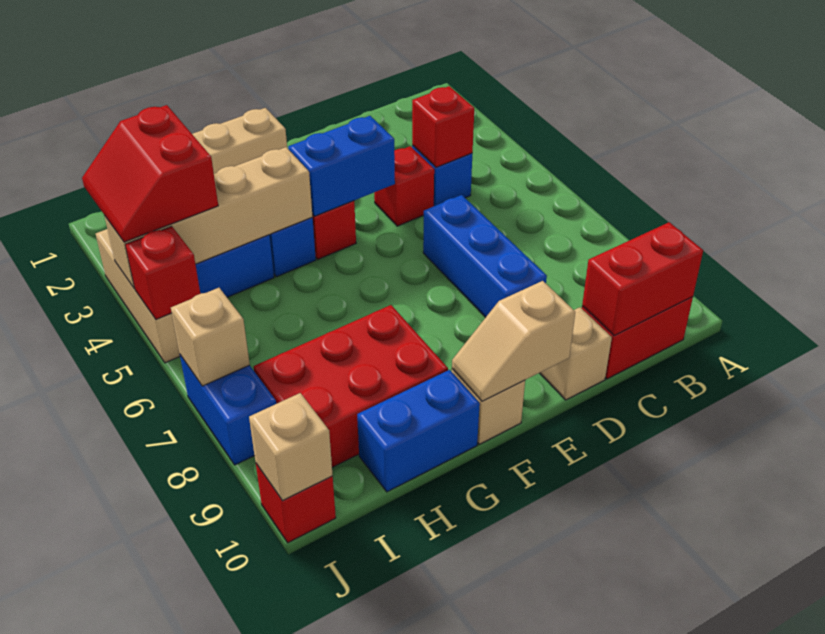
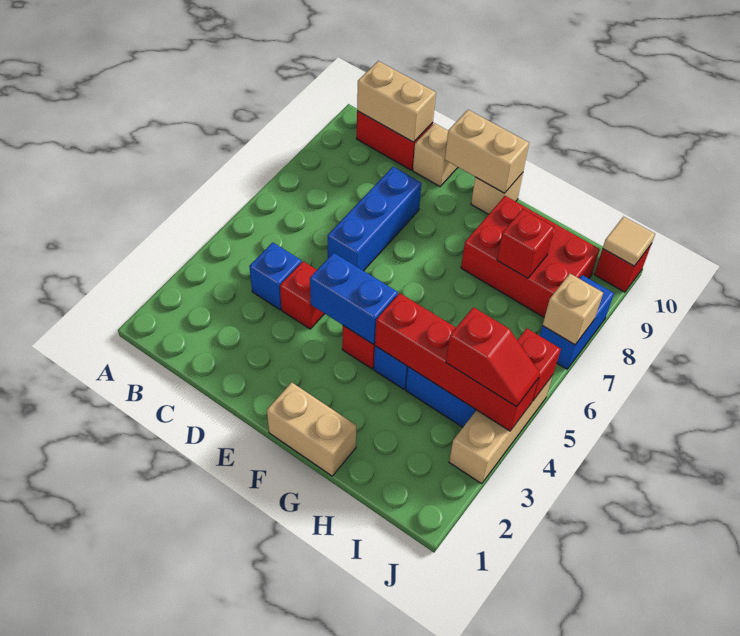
red brick B10:C10 level 2 -> tan brick B10:C10 level 2
red brick C4 level 2 -> red brick H8 level 2
tan slope E10:F10 level 2 top E -> tan brick E10:F10 level 2
tan brick G4:J4 level 2 -> red brick G4:J4 level 2
blue brick G10:H10 level 1 -> none
red slope I3:J4 level 3 top I -> red slope I4:J4 level 3 top I
tan brick J10 level 2 -> tan tile J10 level 2

